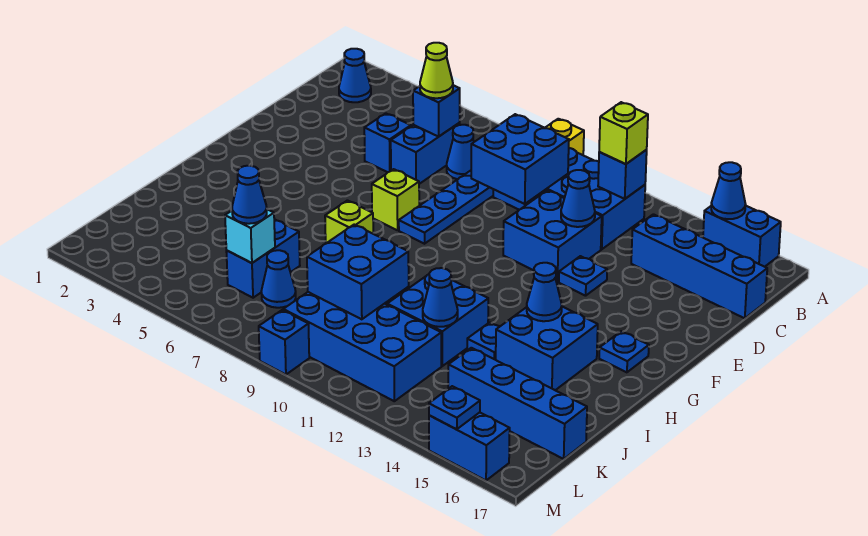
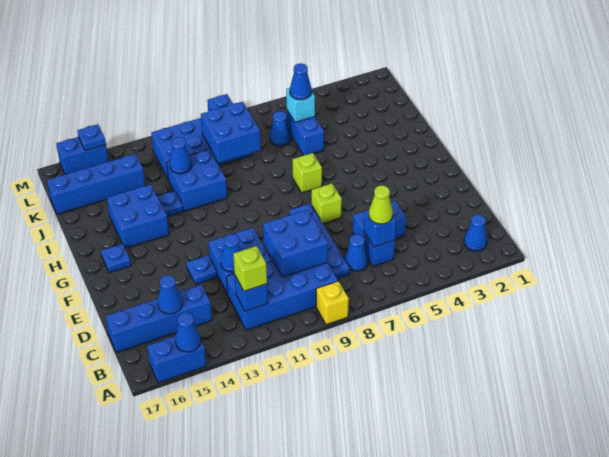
blue cone H14 level 2 -> blue cone C15 level 2

